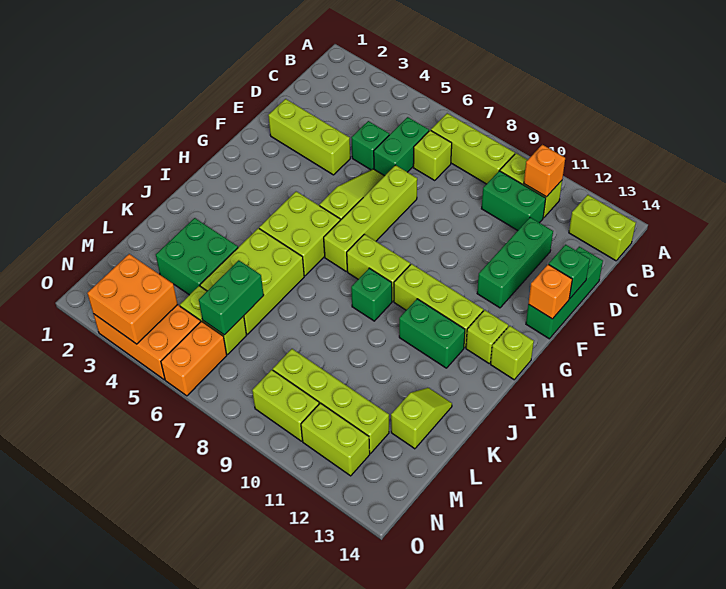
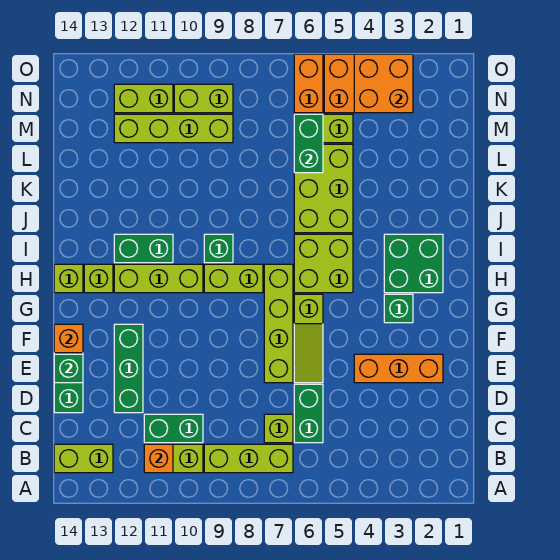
green brick D5 level 1 -> green brick G3 level 1
lime brick E2:E4 level 1 -> orange brick E2:E4 level 1
green brick K3:L4 level 1 -> green brick H2:I3 level 1
lime slope K13:L13 level 1 top L -> none

